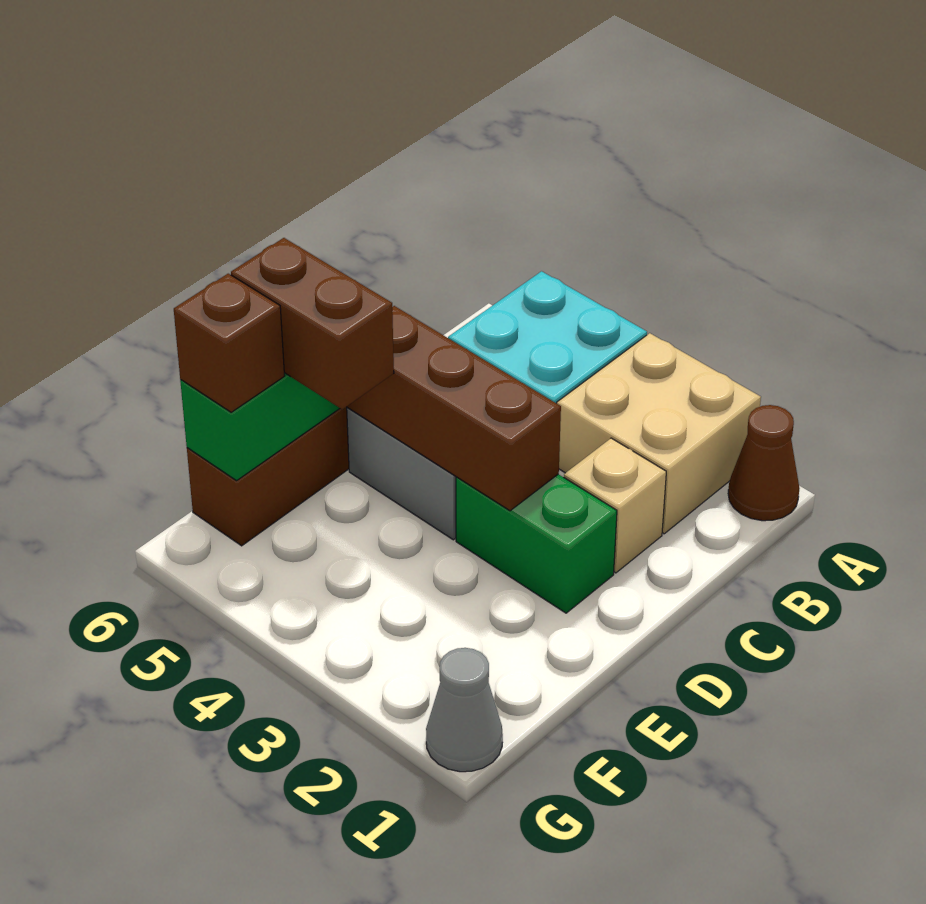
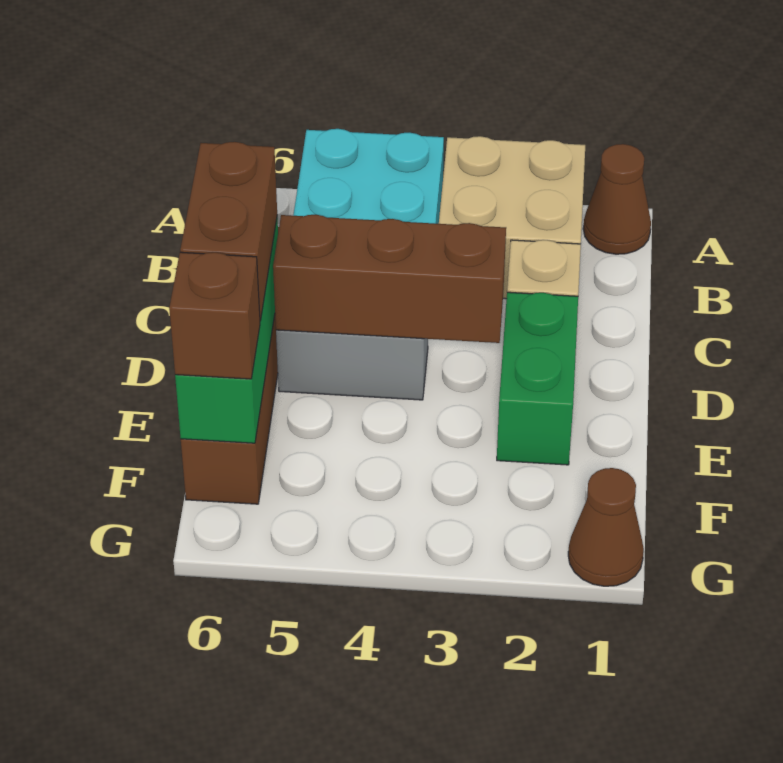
green brick D2:D3 level 1 -> green brick D2:E2 level 1
brown brick E5:E6 level 3 -> brown brick D6:E6 level 3
grey cone G1 level 1 -> brown cone G1 level 1

